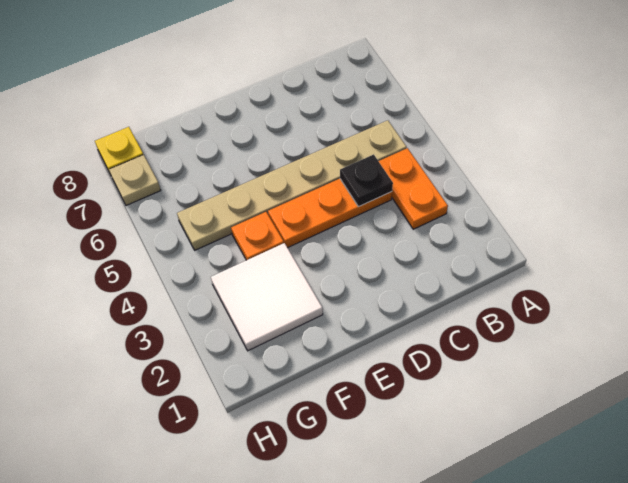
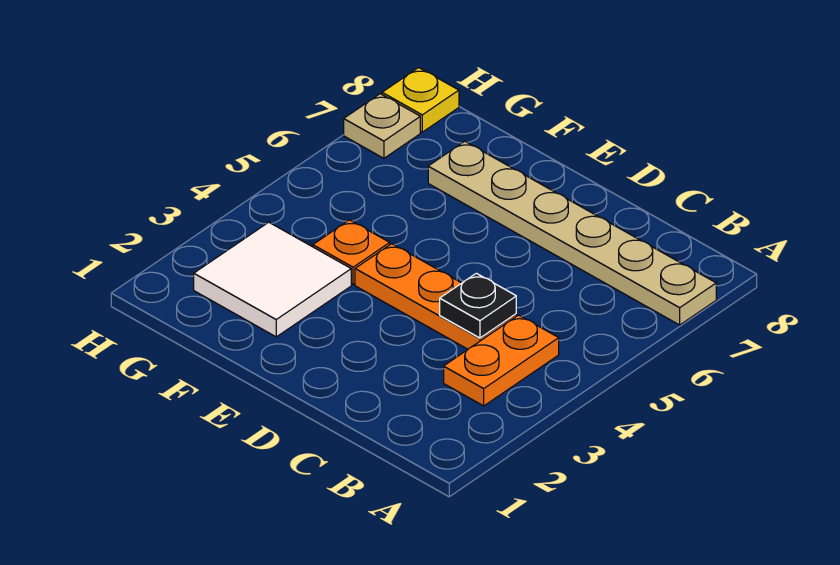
tan plate B5:G5 level 1 -> tan plate A7:F7 level 1

